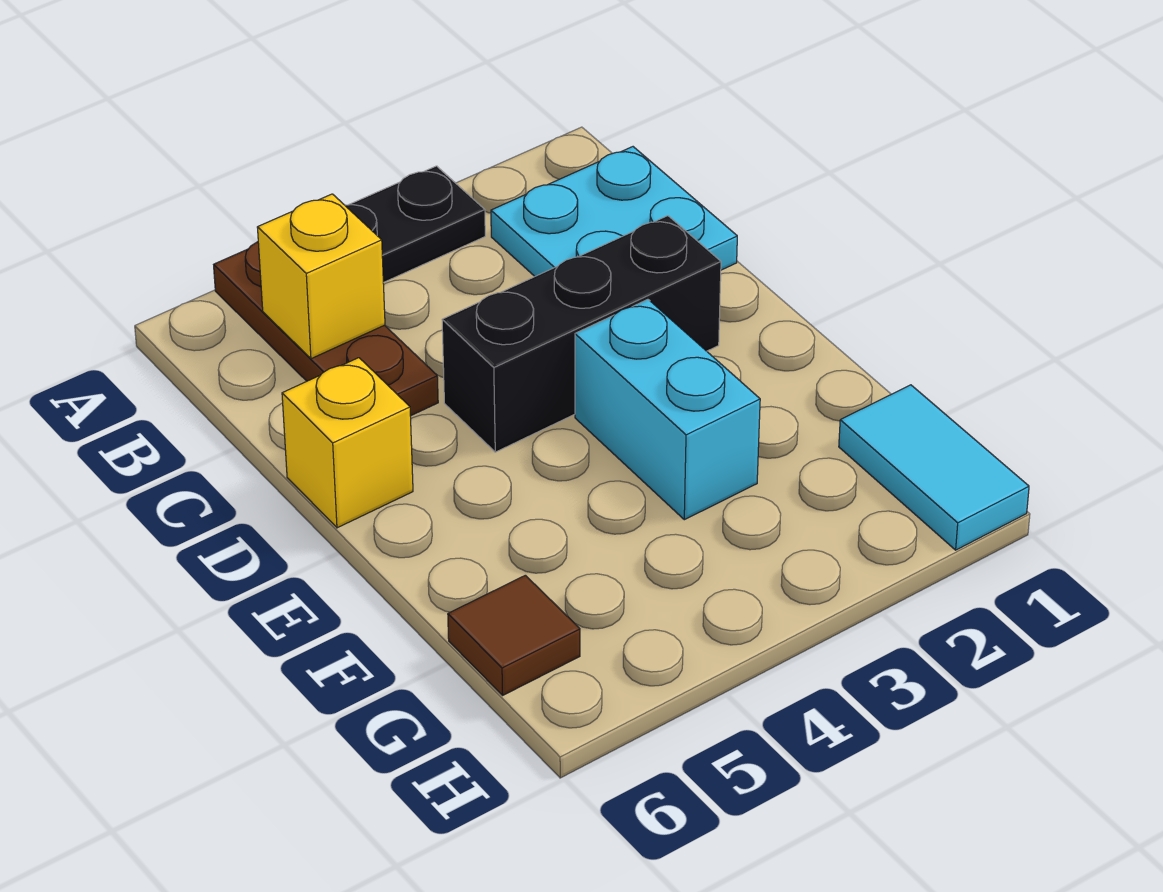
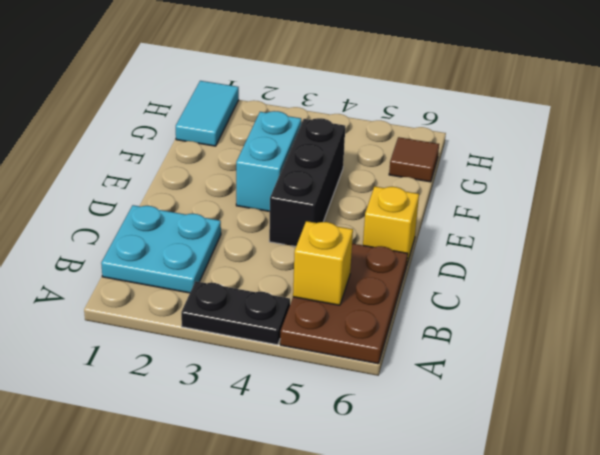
brown plate A5:C5 level 1 -> brown plate A5:C6 level 1
black brick D2:D4 level 1 -> black brick D4:F4 level 1

